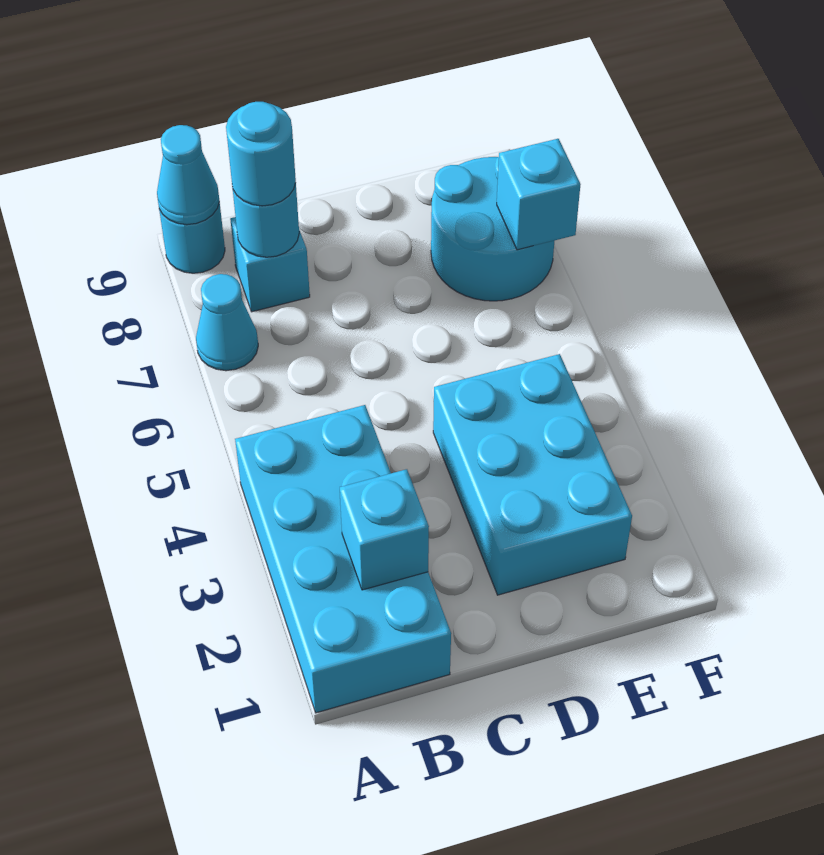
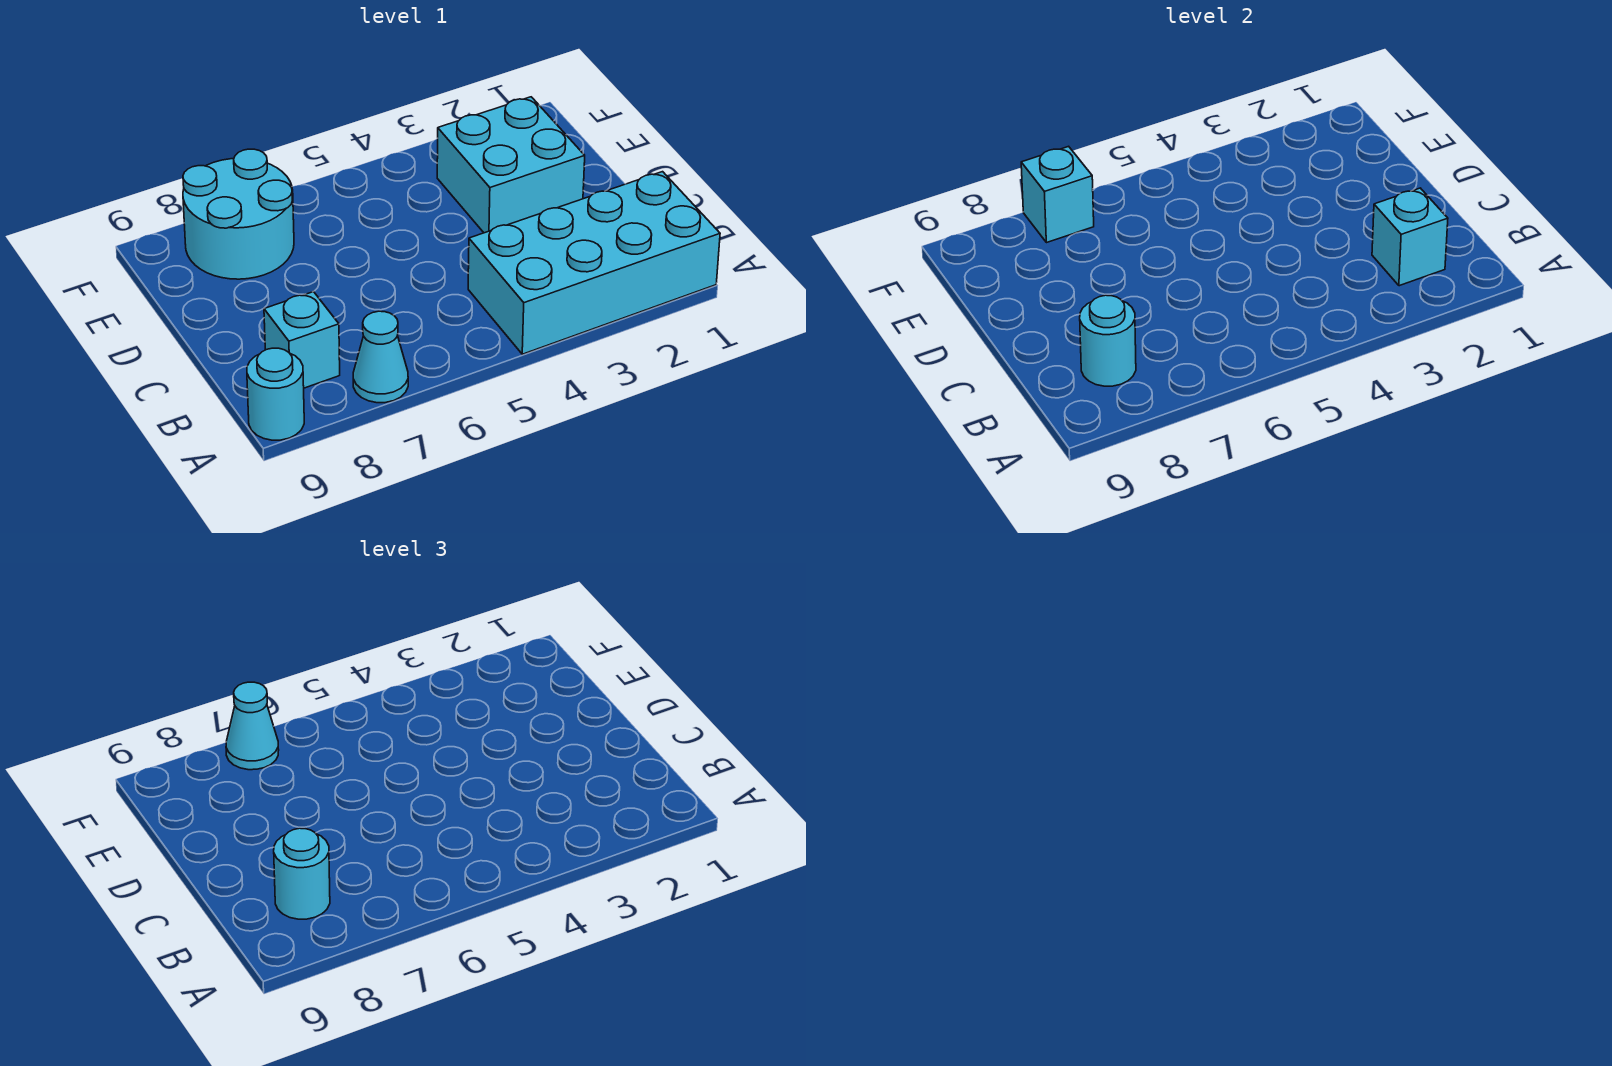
cyan cone A9 level 2 -> cyan cone F7 level 3
cyan brick D2:E4 level 1 -> cyan brick D2:E3 level 1

